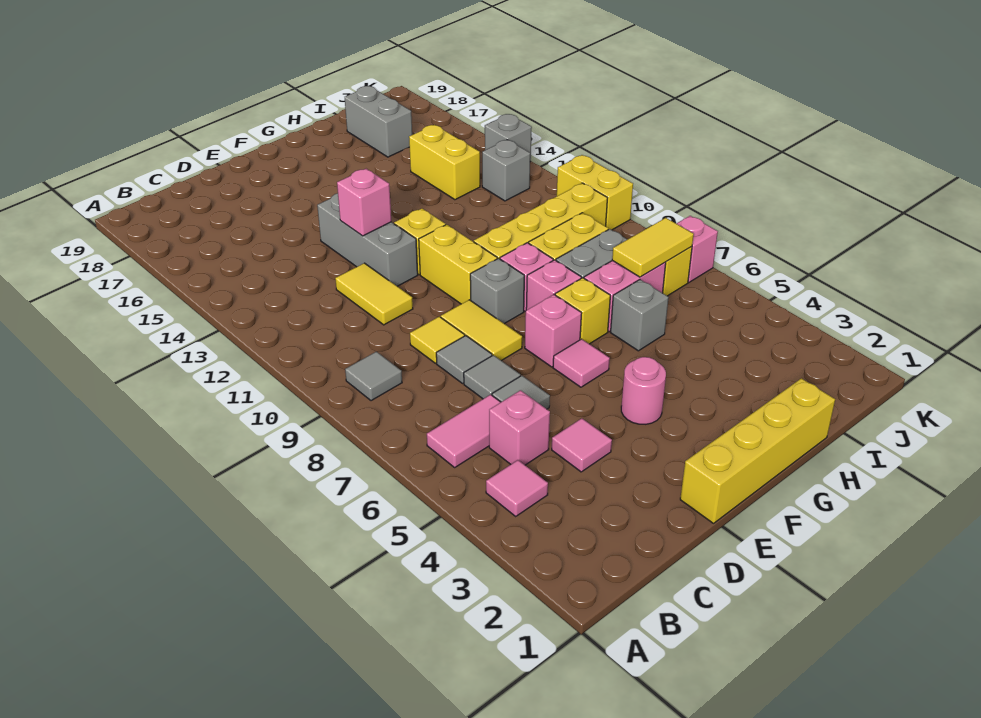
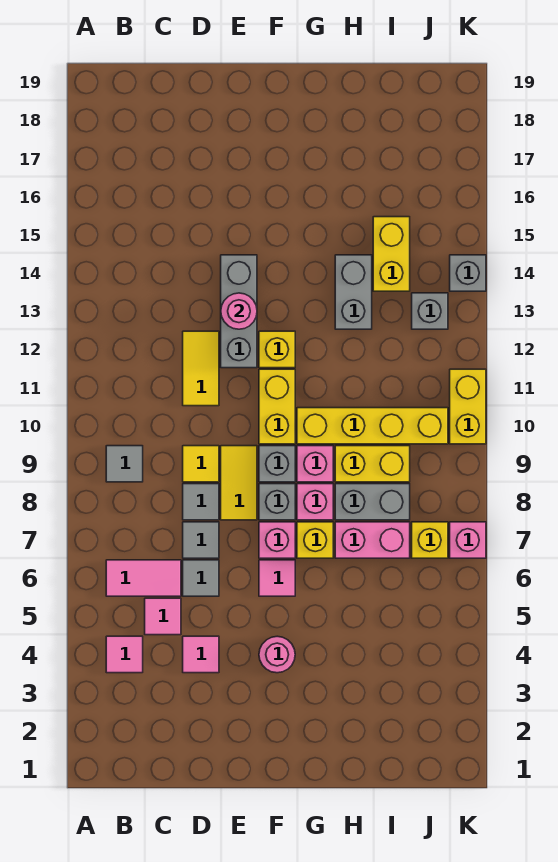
pink brick C5 level 1 -> pink tile C5 level 1
yellow brick E1:H1 level 1 -> none
pink brick E13 level 2 -> pink round brick E13 level 2
grey brick H6 level 1 -> grey brick F8 level 1
yellow tile I7:J7 level 2 -> none
grey brick I17:I18 level 1 -> grey brick H13:H14 level 1

